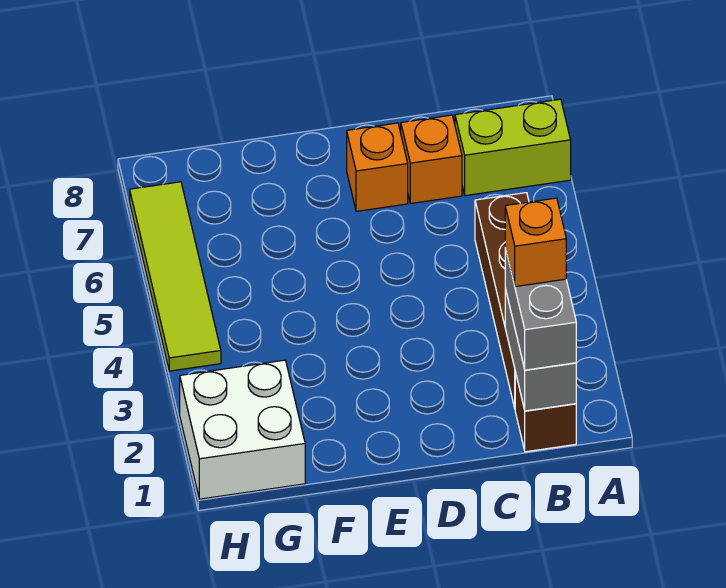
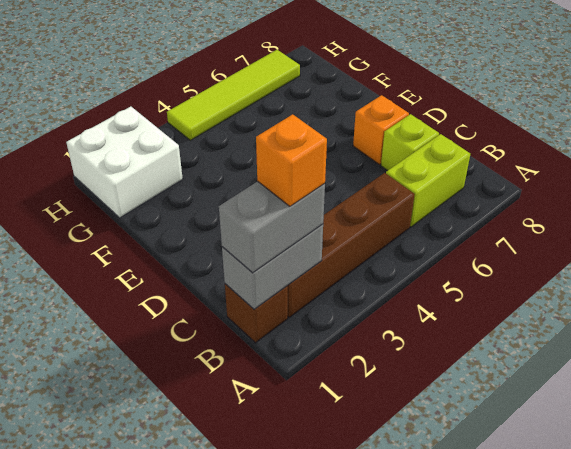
lime brick A7:B7 level 1 -> lime brick B6:B7 level 1
orange brick C7 level 1 -> lime brick C7 level 1

